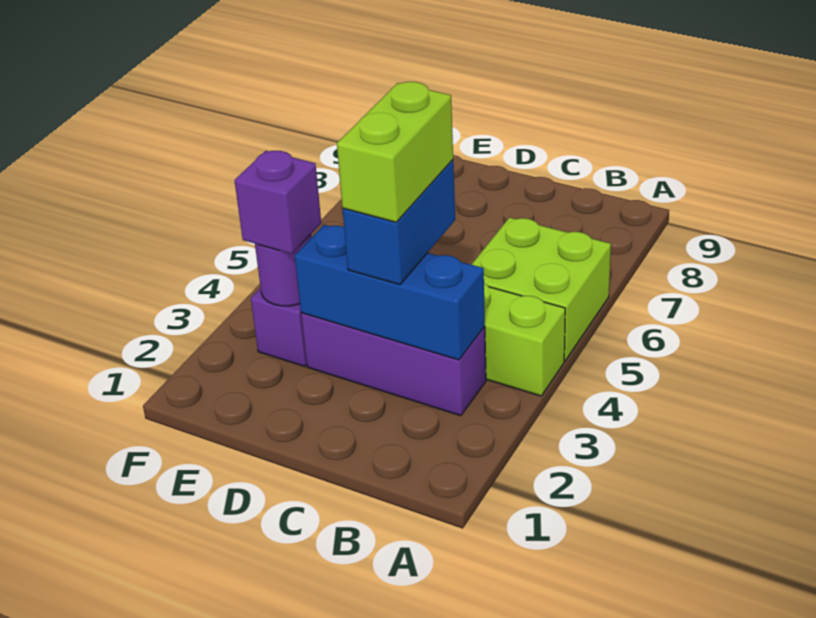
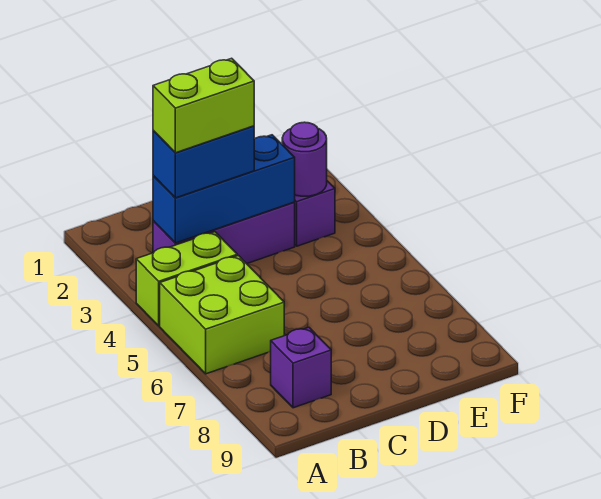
blue brick C3:C4 level 3 -> blue brick B3:C3 level 3
lime brick C3:C4 level 4 -> lime brick B3:C3 level 4
purple brick E3 level 3 -> purple brick B8 level 1

